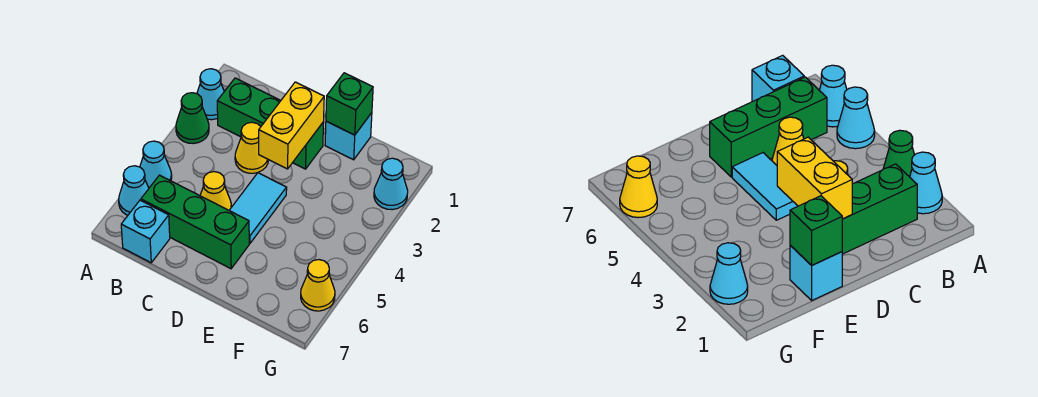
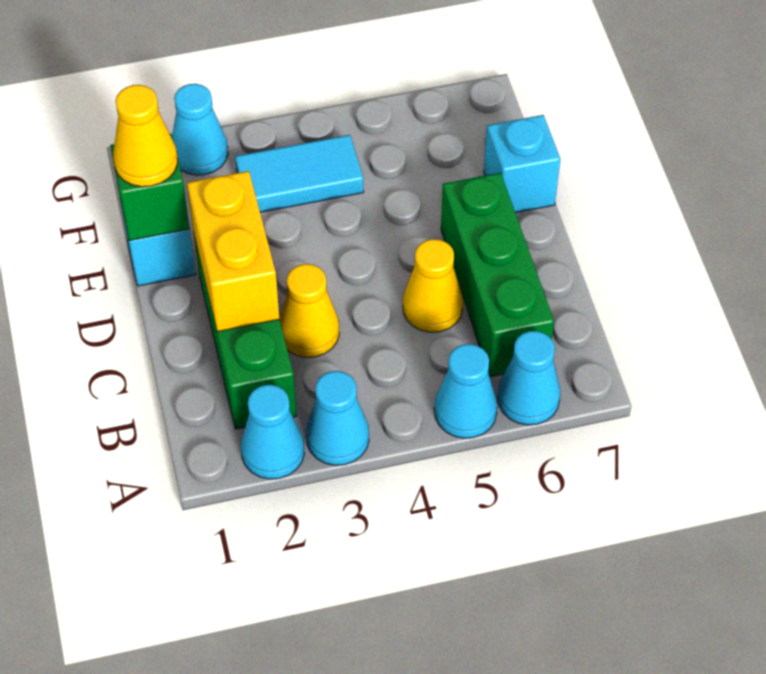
green cone A3 level 1 -> cyan cone A3 level 1
cyan brick B7 level 1 -> cyan brick E7 level 1
yellow brick D2:D3 level 2 -> yellow brick C2:D2 level 2
cyan tile D4:D5 level 1 -> cyan tile F3:F4 level 1
yellow cone G6 level 1 -> yellow cone E1 level 3

